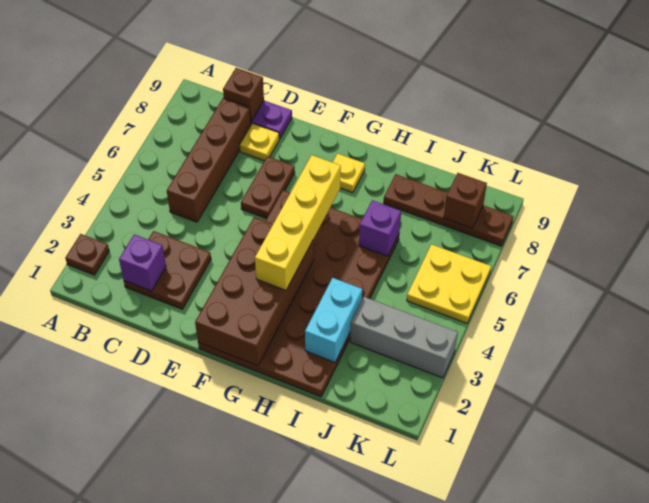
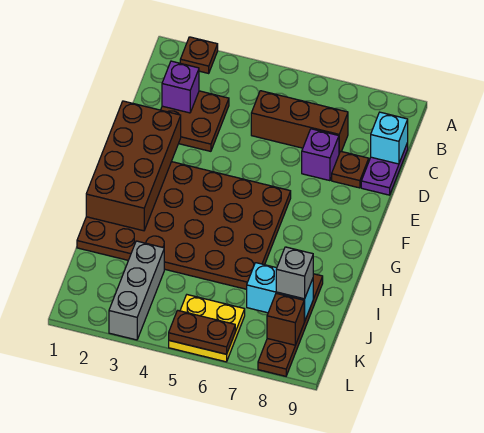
brown brick C5:C8 level 1 -> brown brick C5:C7 level 1
brown brick C9 level 2 -> cyan brick C9 level 2
yellow plate D8 level 1 -> brown plate D8 level 1
brown plate E6:E7 level 1 -> brown plate L5:L6 level 2
brown brick F1:G4 level 2 -> brown brick E1:H2 level 2
yellow brick G3:G6 level 3 -> none
yellow plate G8 level 1 -> none
cyan brick I2:I3 level 2 -> cyan brick J7:J8 level 2
purple brick I6 level 2 -> purple brick D7 level 1
none -> grey brick J8 level 3

